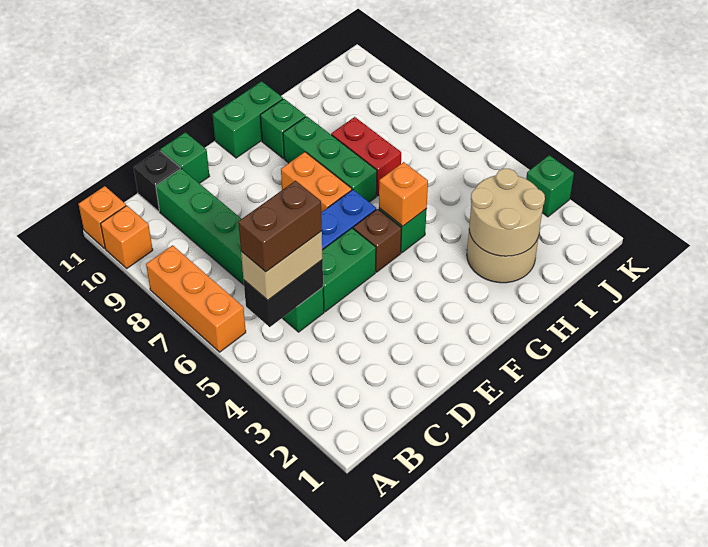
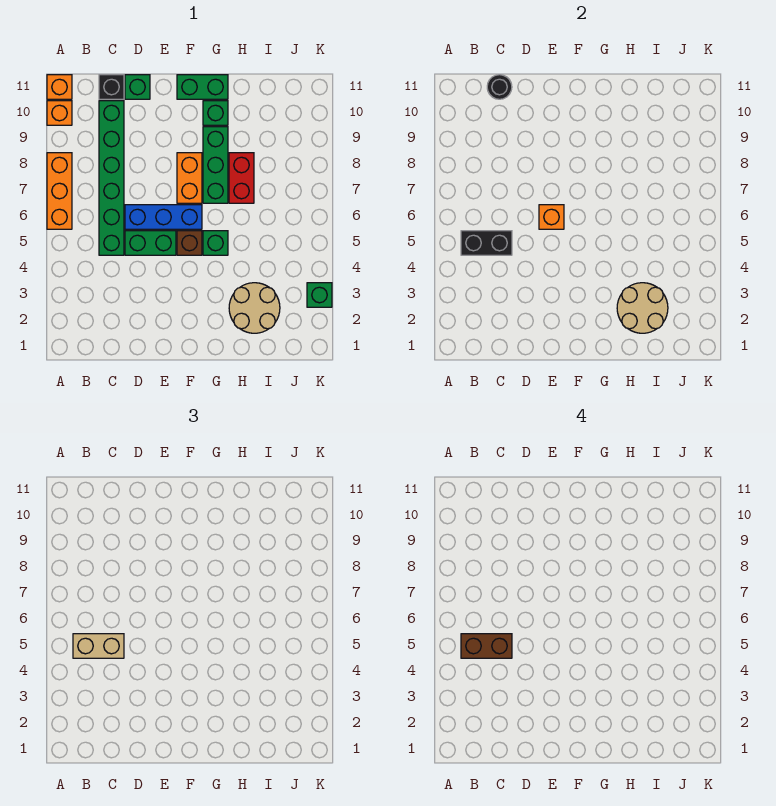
none -> black round brick C11 level 2
orange brick G5 level 2 -> orange brick E6 level 2

